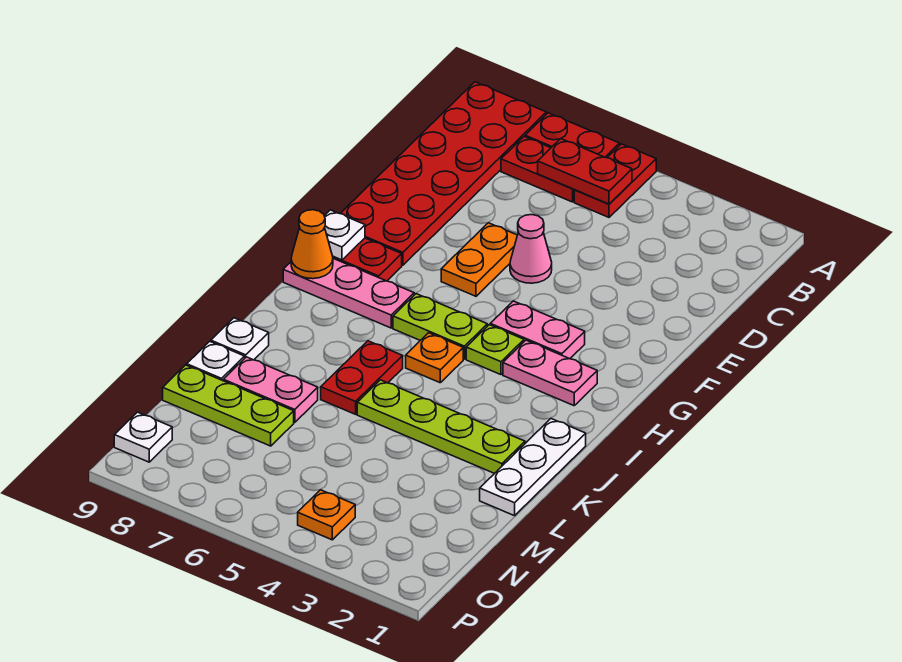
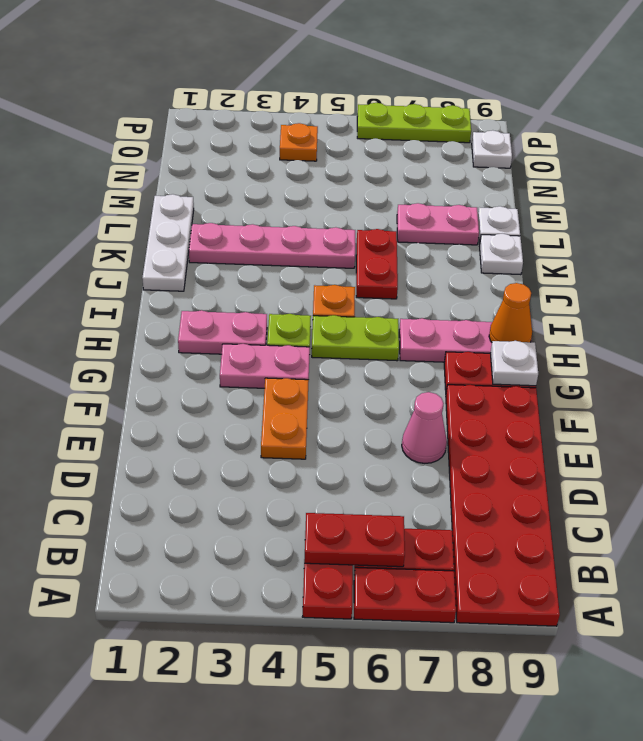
pink cone E5 level 1 -> pink cone E7 level 1
orange plate E6:F6 level 1 -> orange plate E4:F4 level 1
lime plate K2:K5 level 1 -> pink plate K2:K5 level 1
lime plate M7:M9 level 1 -> lime plate P6:P8 level 1

